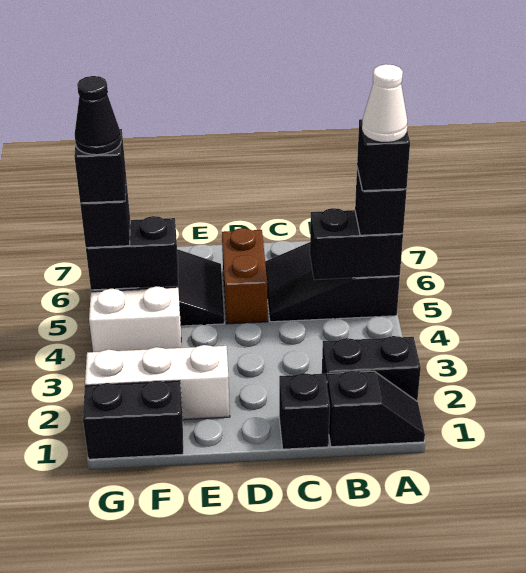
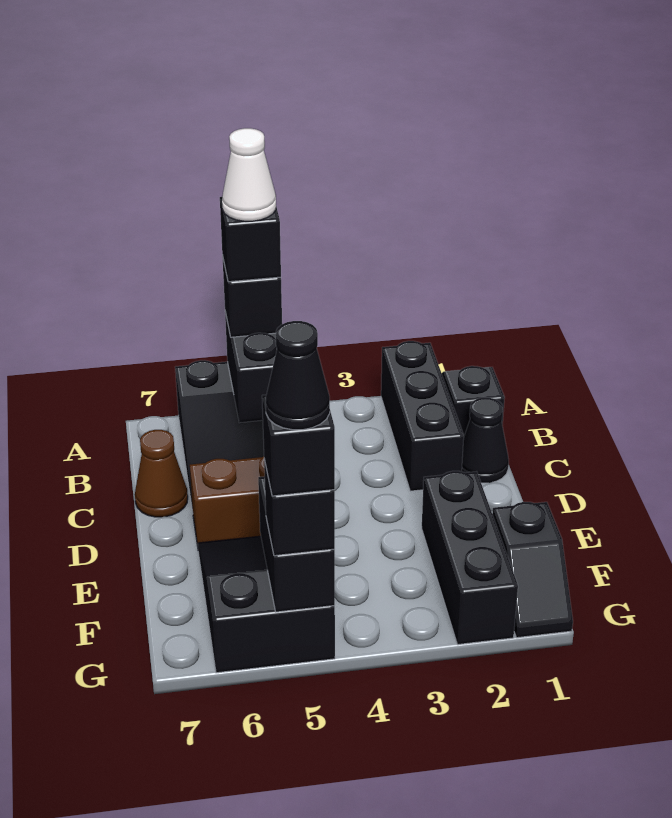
black brick A2:B2 level 1 -> black brick A2:C2 level 1
black brick C1 level 1 -> black cone C1 level 1
none -> brown cone C7 level 1
white brick E2:G2 level 1 -> black brick E2:G2 level 1
black brick F1:G1 level 1 -> black slope F1:G1 level 1 top F
white brick F4:G4 level 1 -> none

